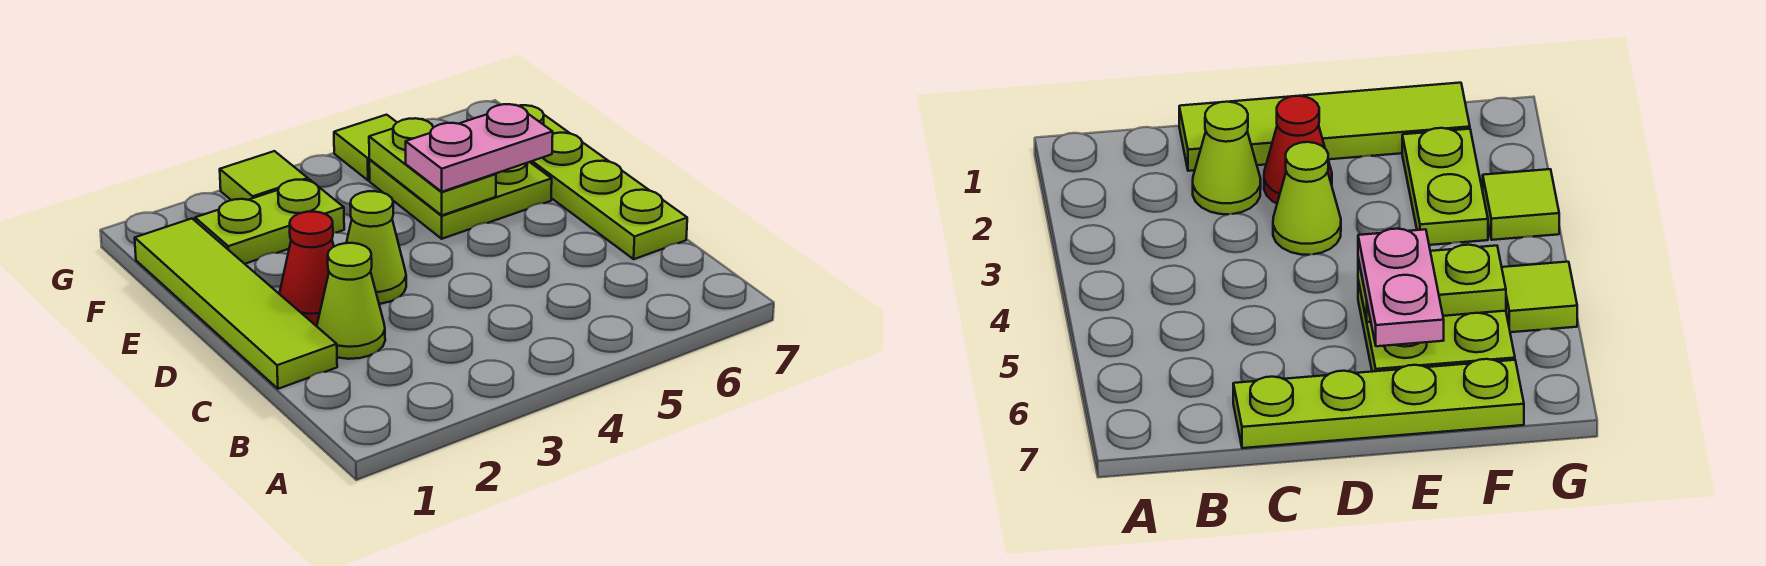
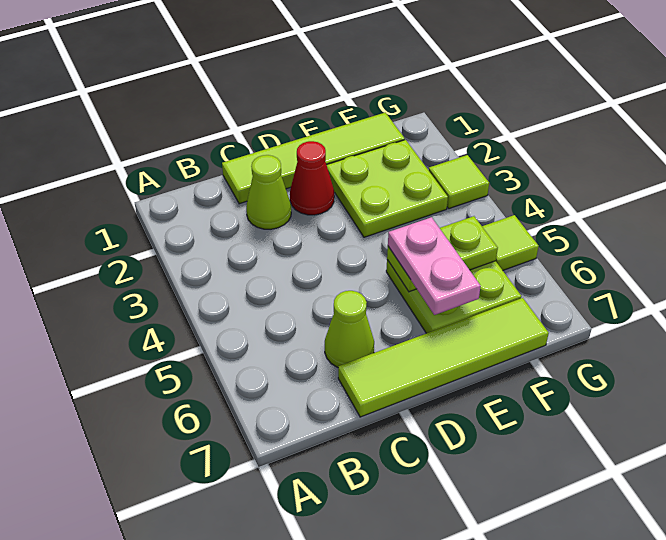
lime plate C7:F7 level 1 -> lime tile C7:F7 level 1
lime cone D3 level 1 -> lime cone C6 level 1
lime plate F2:F3 level 1 -> lime plate E2:F3 level 1

